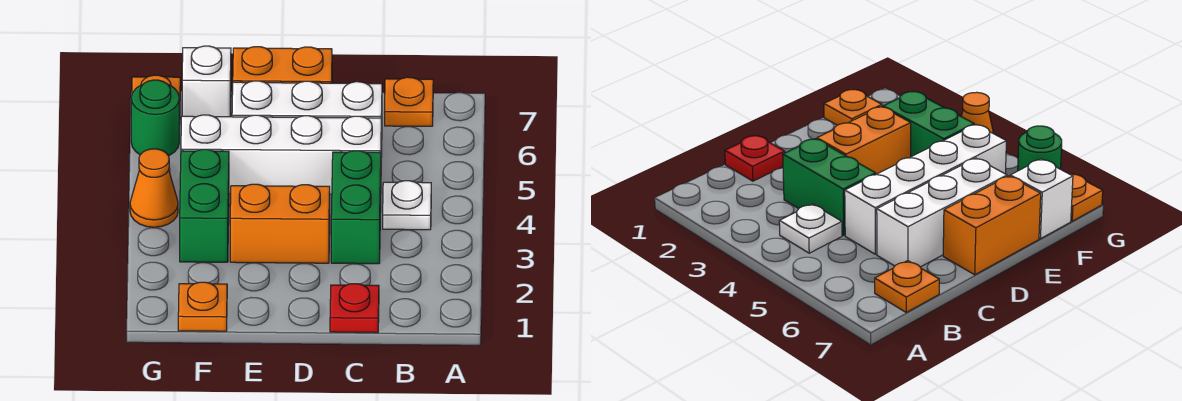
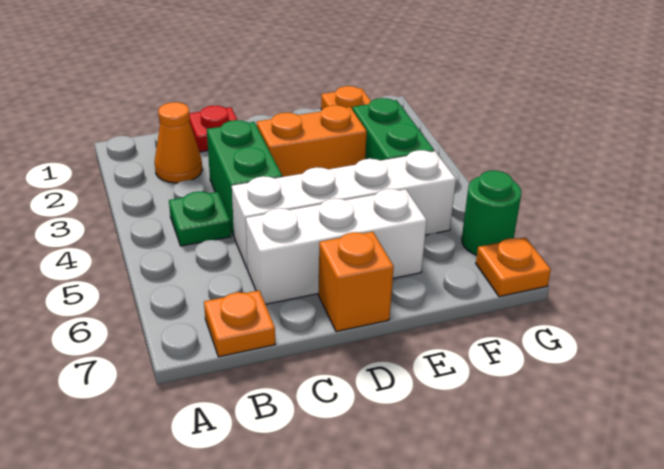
white plate B4 level 1 -> green plate B4 level 1
orange brick D7:E7 level 1 -> orange brick D7 level 1
white brick F7 level 1 -> none
orange cone G4 level 1 -> orange cone B2 level 1

